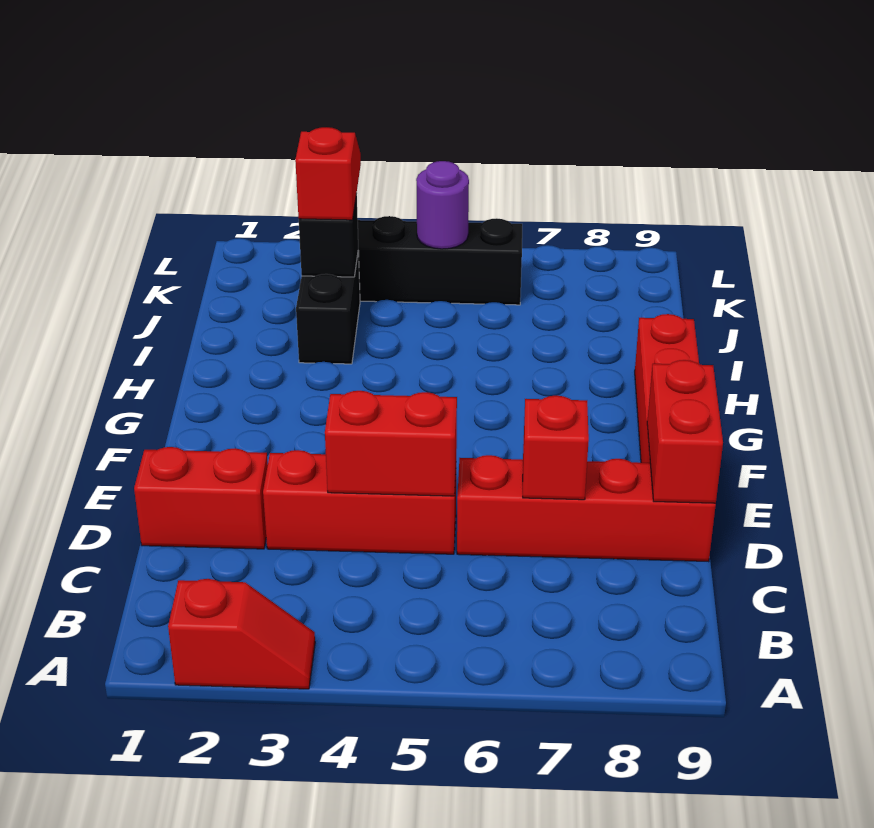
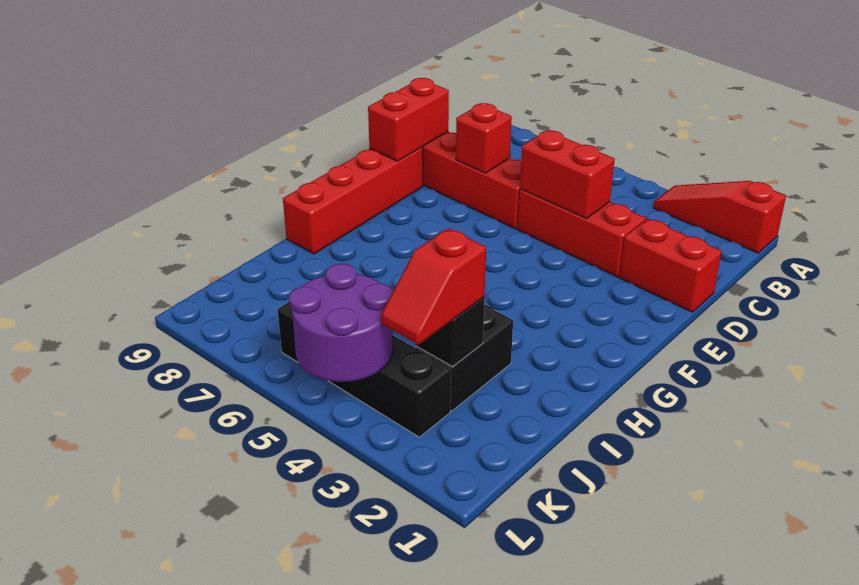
red slope A2:A3 level 1 top 2 -> red slope A1:A3 level 1 top 1
purple round brick K5 level 2 -> purple round brick K4:L5 level 2

